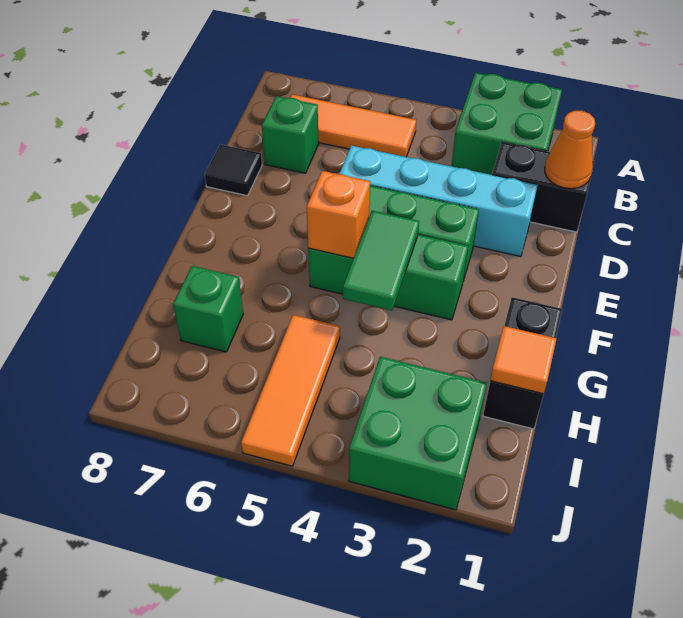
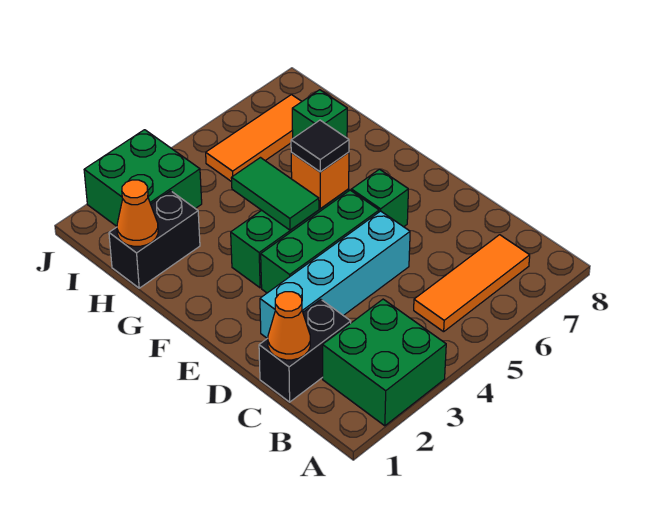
green brick C7 level 1 -> green brick E6 level 1
black tile D8 level 1 -> black tile F5 level 3
black brick G1:H1 level 1 -> black brick H1:H2 level 1
orange tile H1 level 2 -> orange cone H1 level 2
orange tile H5:J5 level 1 -> orange tile I5:I7 level 1

